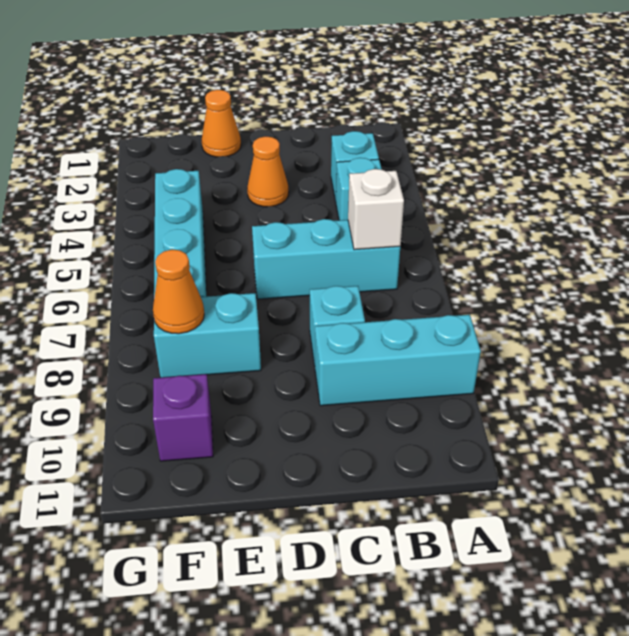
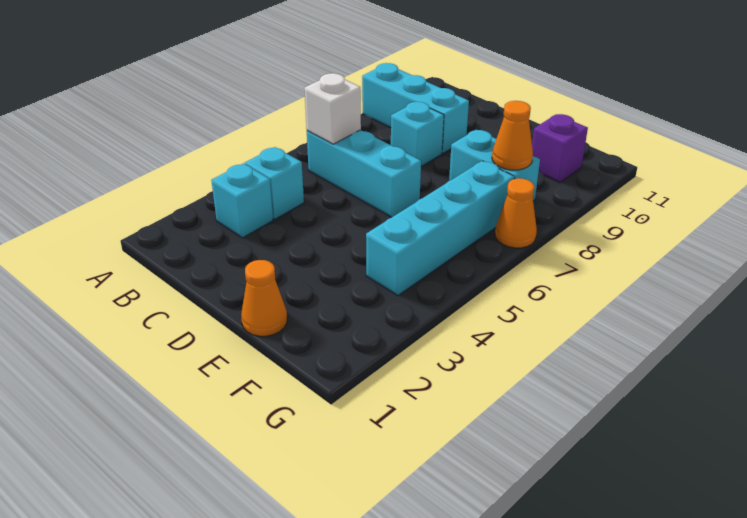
orange cone D3 level 1 -> orange cone G7 level 1

